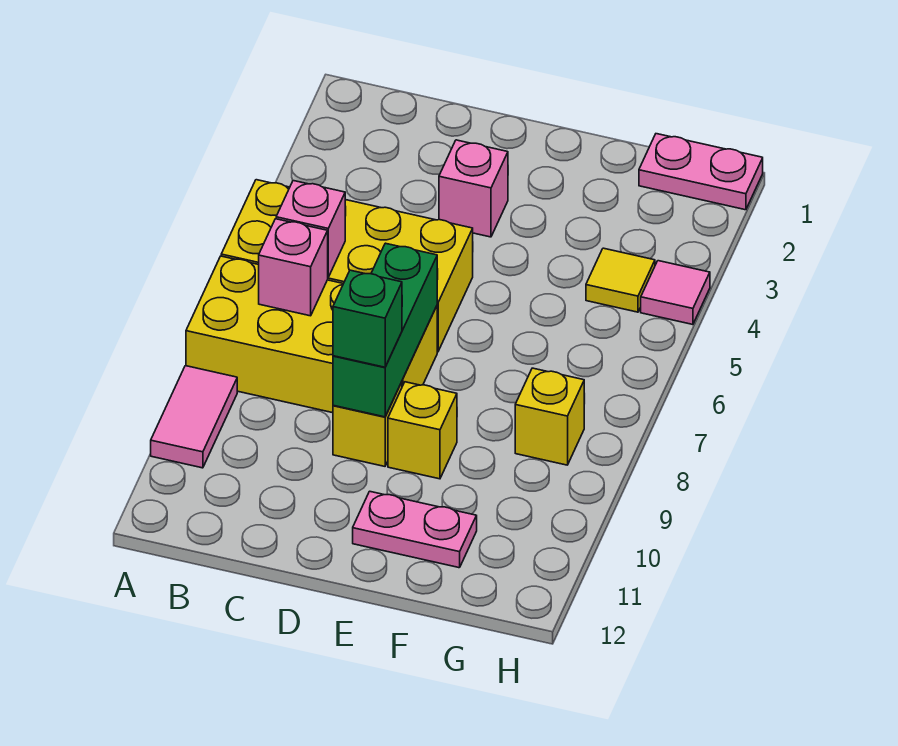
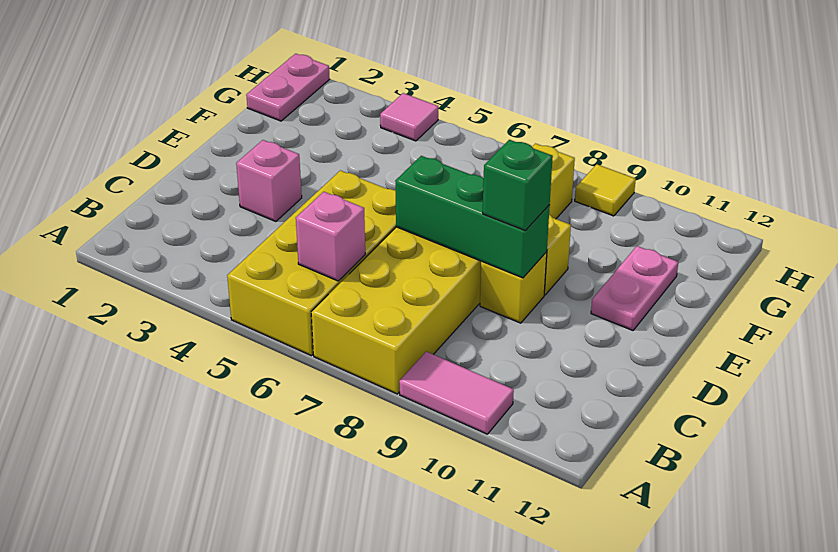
pink brick B7 level 2 -> none
yellow tile G4 level 1 -> yellow tile H9 level 1

